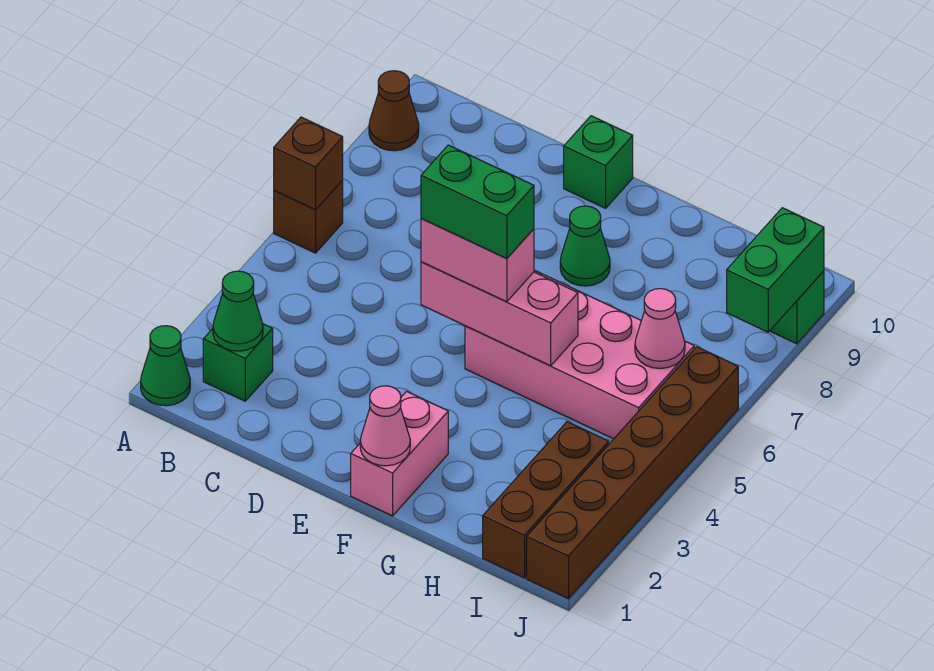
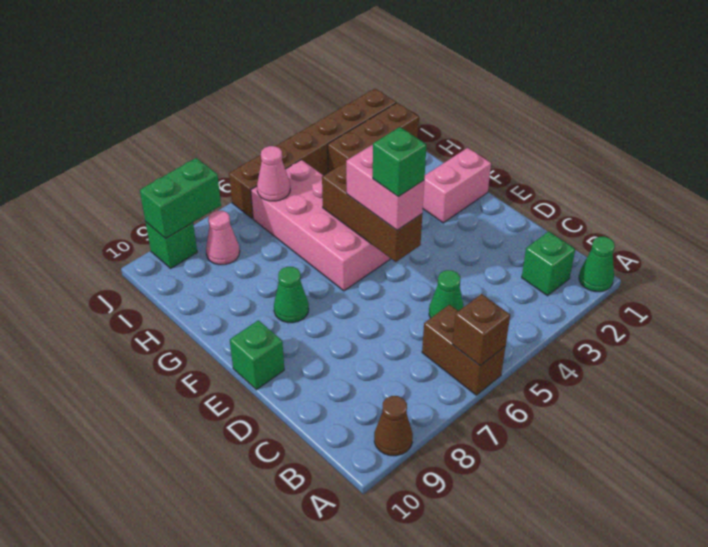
brown brick A6 level 1 -> brown brick A6:B6 level 1
green cone B2 level 2 -> green cone C5 level 1
pink brick E5:G5 level 2 -> brown brick E5:G5 level 2
green brick E5:F5 level 4 -> green brick E5 level 4
pink cone F1 level 2 -> pink cone I8 level 1

